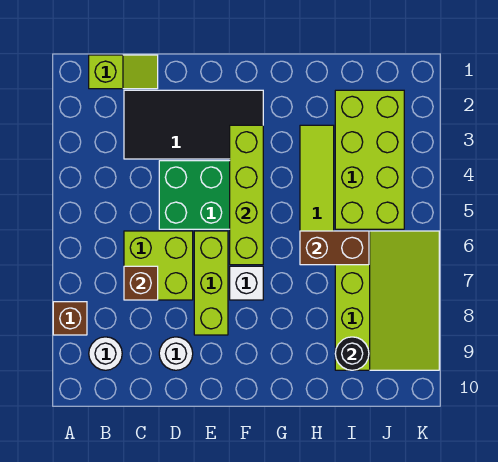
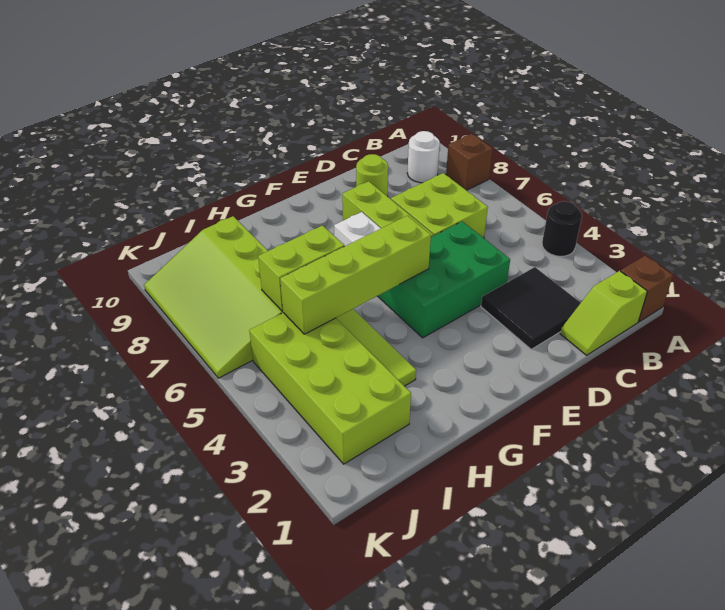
black tile C2:F3 level 1 -> black tile C2:D3 level 1
brown brick C7 level 2 -> brown brick A1 level 1
white round brick D9 level 1 -> lime round brick D9 level 1
lime brick F3:F6 level 2 -> lime brick F5:I5 level 2
brown brick H6:I6 level 2 -> lime brick H6:I6 level 2
black round brick I9 level 2 -> black round brick A4 level 1

